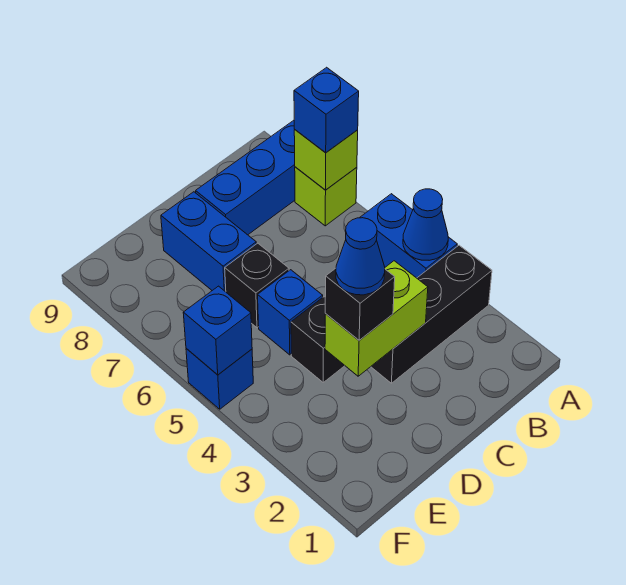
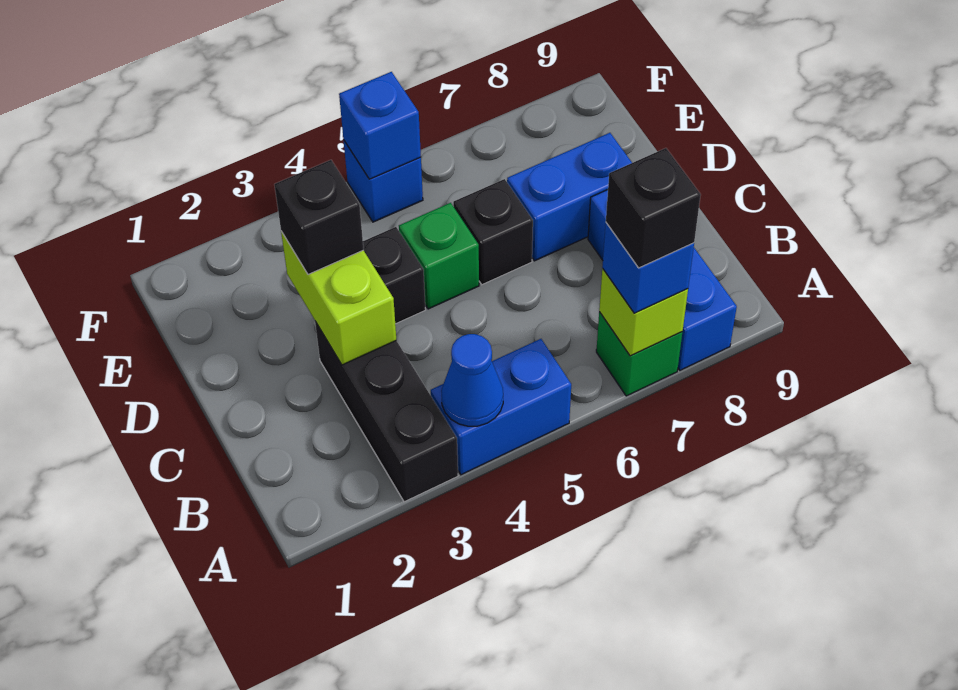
lime brick A7 level 1 -> green brick A7 level 1
none -> black brick A7 level 4
blue cone D3 level 4 -> none
blue brick D5 level 1 -> green brick D5 level 1

